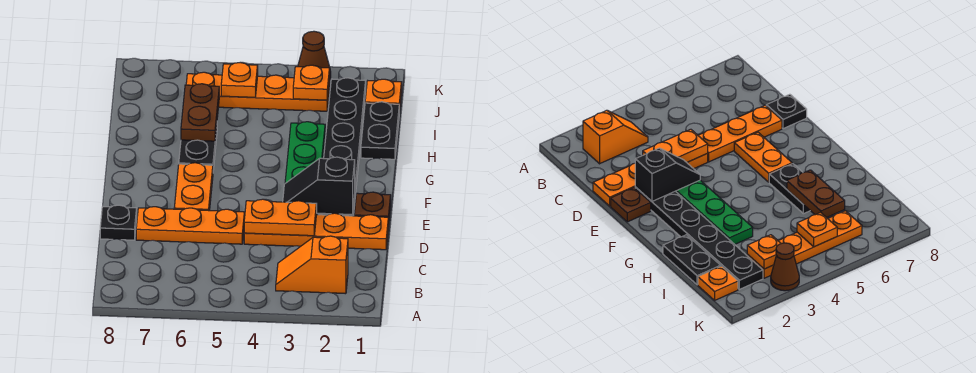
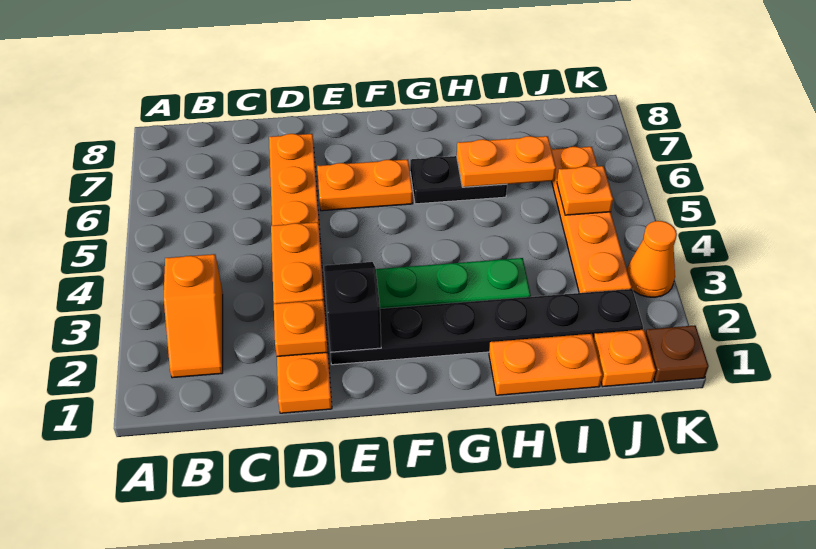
orange slope B2:B3 level 1 top 2 -> orange slope B2:B3 level 1 top 3
black plate D8 level 1 -> none
brown plate E1 level 1 -> brown plate K1 level 1
black plate H1:I1 level 1 -> orange plate H1:I1 level 1
brown plate H6:I6 level 2 -> orange plate H6:I6 level 2
orange plate J3 level 2 -> orange plate D2 level 2
brown cone K3 level 1 -> orange cone K3 level 1

